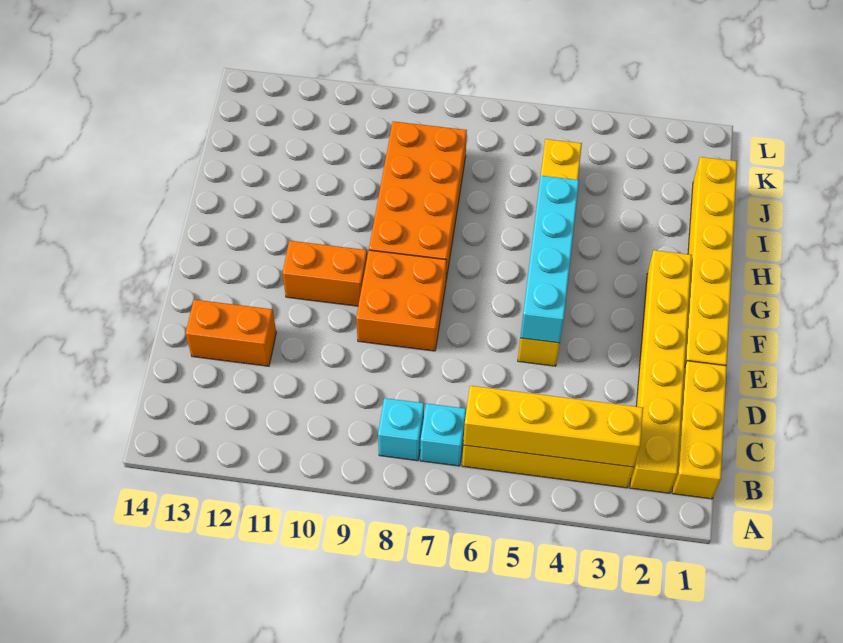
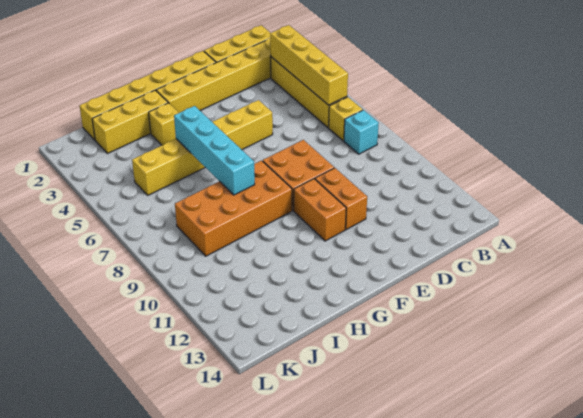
cyan brick B7 level 1 -> yellow brick B7 level 1
orange brick D12:D13 level 1 -> orange brick E10:E11 level 1
cyan brick E5:H5 level 2 -> cyan brick H5:H8 level 2
none -> yellow brick H2:J2 level 1
none -> yellow brick H3 level 1

